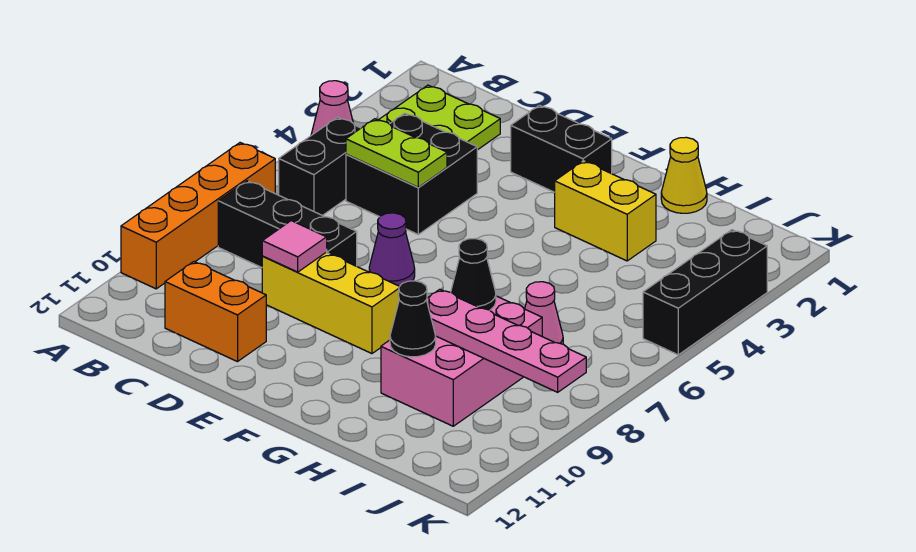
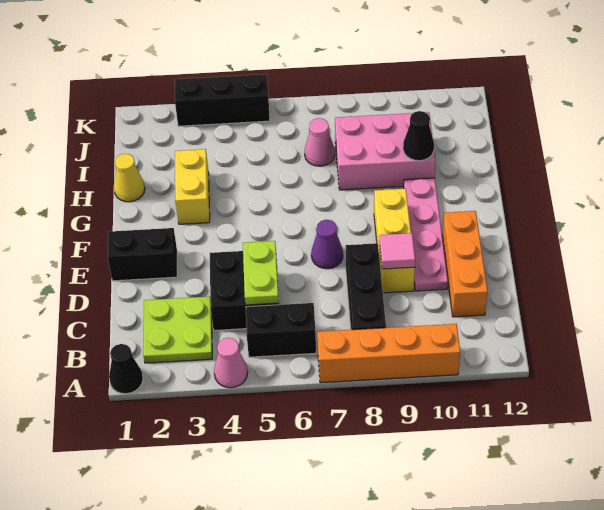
orange brick C11:D11 level 1 -> orange brick C11:E11 level 1
black brick E2:F2 level 1 -> black brick E1:E2 level 1
black cone H8 level 2 -> black cone A1 level 1
pink plate H9:K9 level 2 -> pink plate D10:G10 level 1

